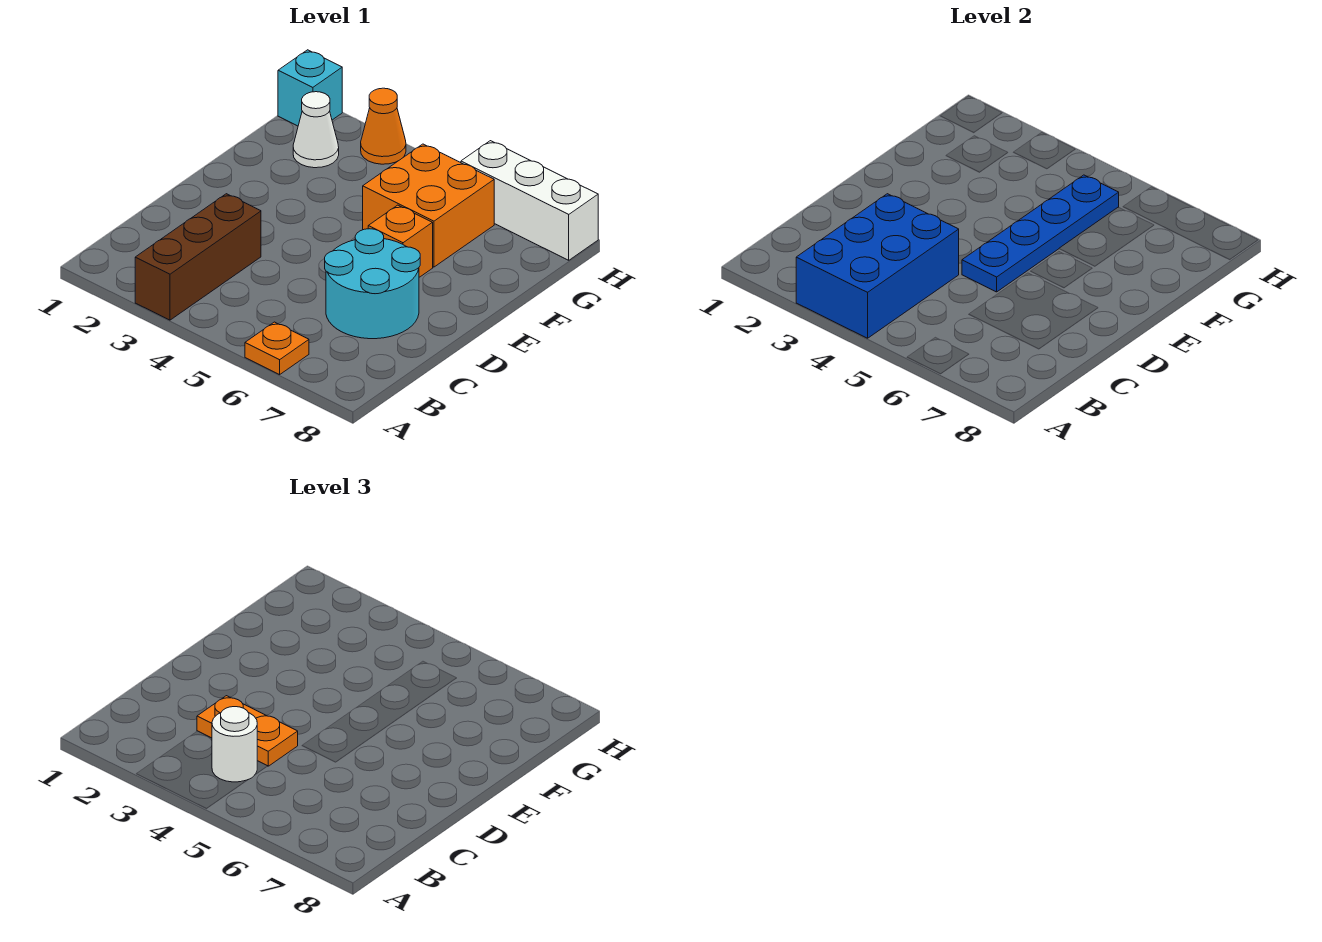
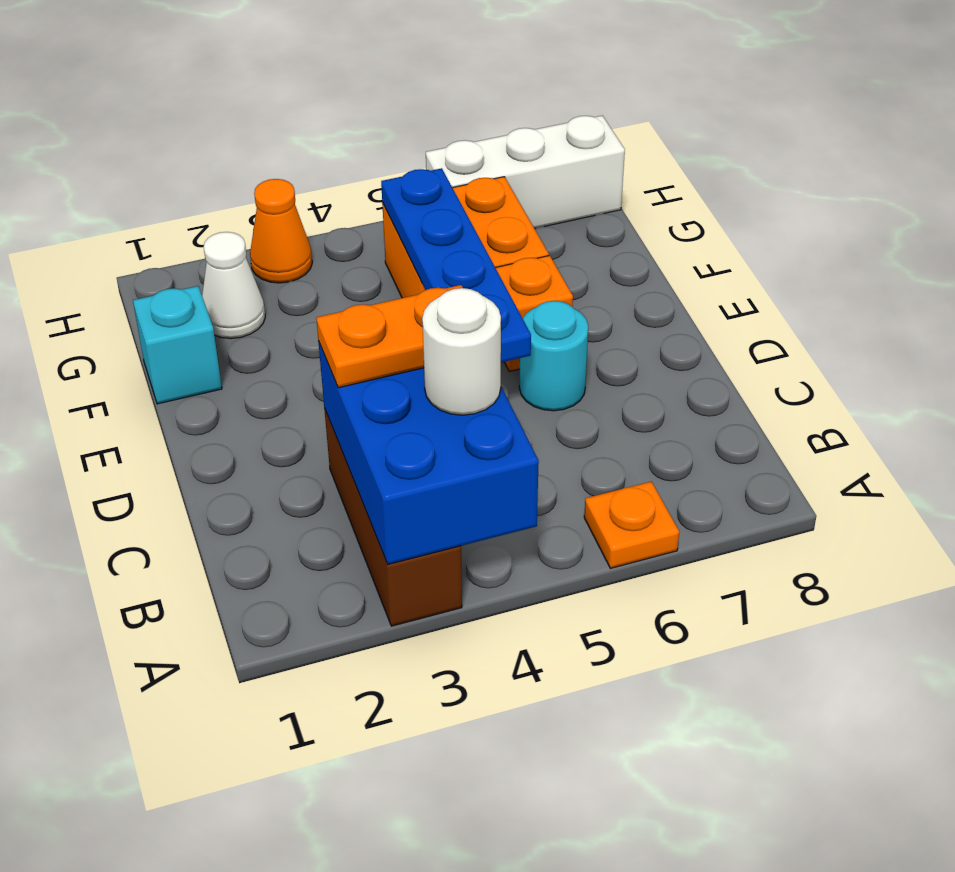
cyan round brick C6:D7 level 1 -> cyan round brick D6 level 1
cyan brick H1 level 1 -> cyan brick F1 level 1

